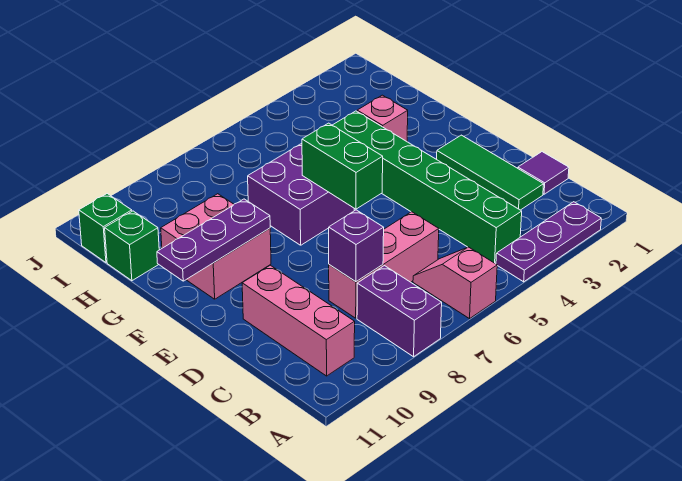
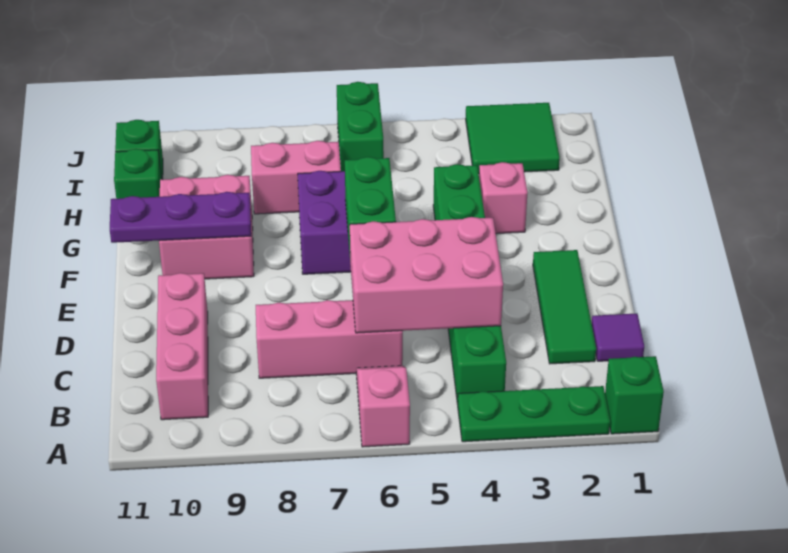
none -> green brick A1 level 1
purple plate A2:A4 level 1 -> green plate A2:A4 level 1
purple brick A8:B8 level 1 -> none
none -> pink brick C4:D6 level 2
purple brick C8 level 2 -> none
none -> pink brick H7:H8 level 1
none -> green tile I2:J3 level 1
none -> green brick I6:J6 level 1

